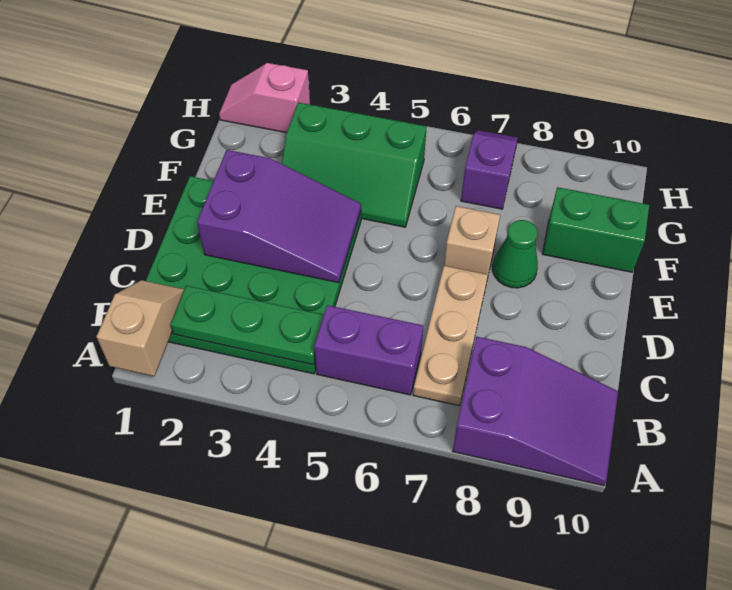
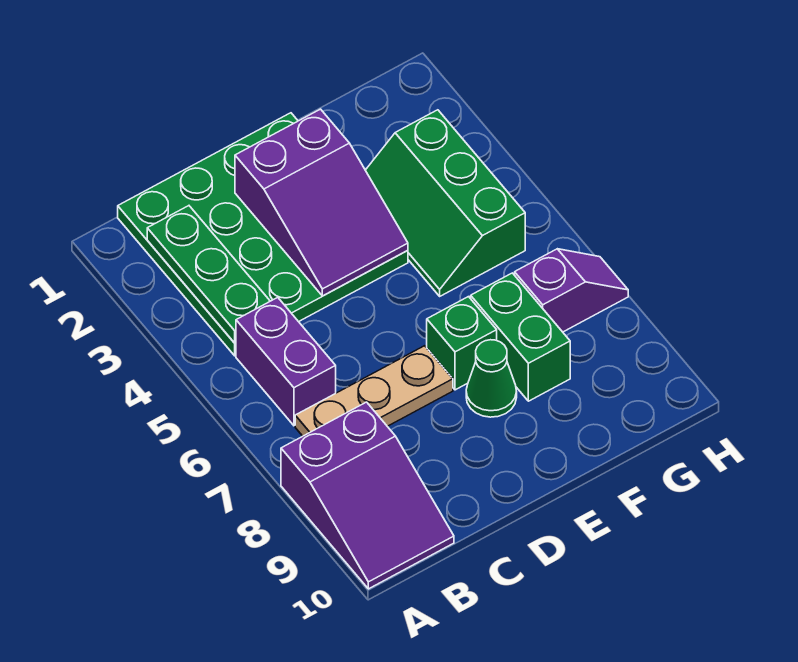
tan slope A1:B1 level 2 top A -> none
tan brick E7 level 1 -> green brick E7 level 1
green brick F9:F10 level 1 -> green brick F7:F8 level 1
pink slope H1:H2 level 1 top 2 -> none

